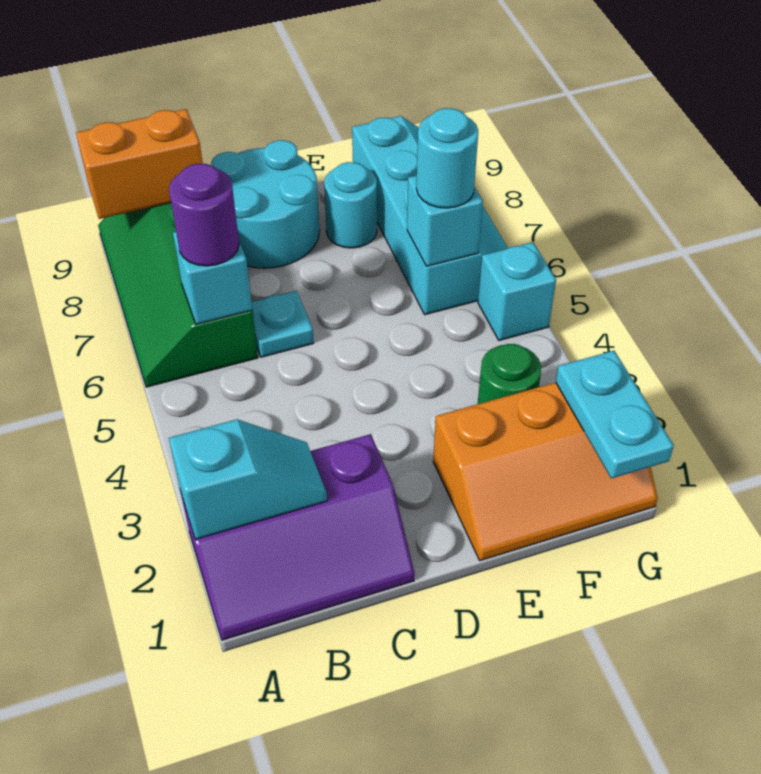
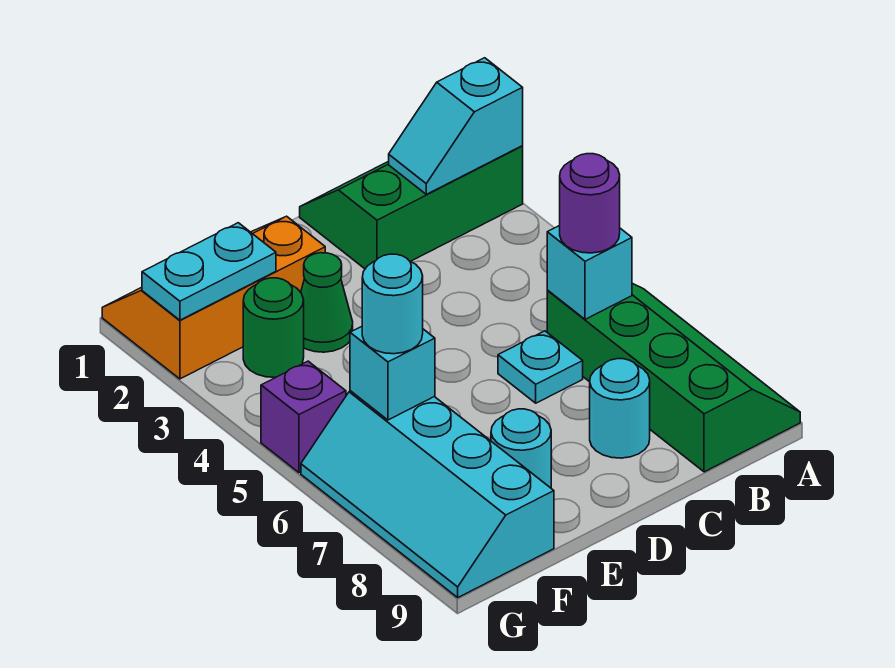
purple slope A1:C2 level 1 top 2 -> green slope A1:C2 level 1 top 2
orange brick A9:B9 level 2 -> none
cyan round brick C8:D9 level 1 -> cyan round brick C8 level 1
none -> green cone E3 level 1
cyan plate G1:G2 level 2 -> cyan plate F2:G2 level 2
cyan brick G5 level 1 -> purple brick G5 level 1

